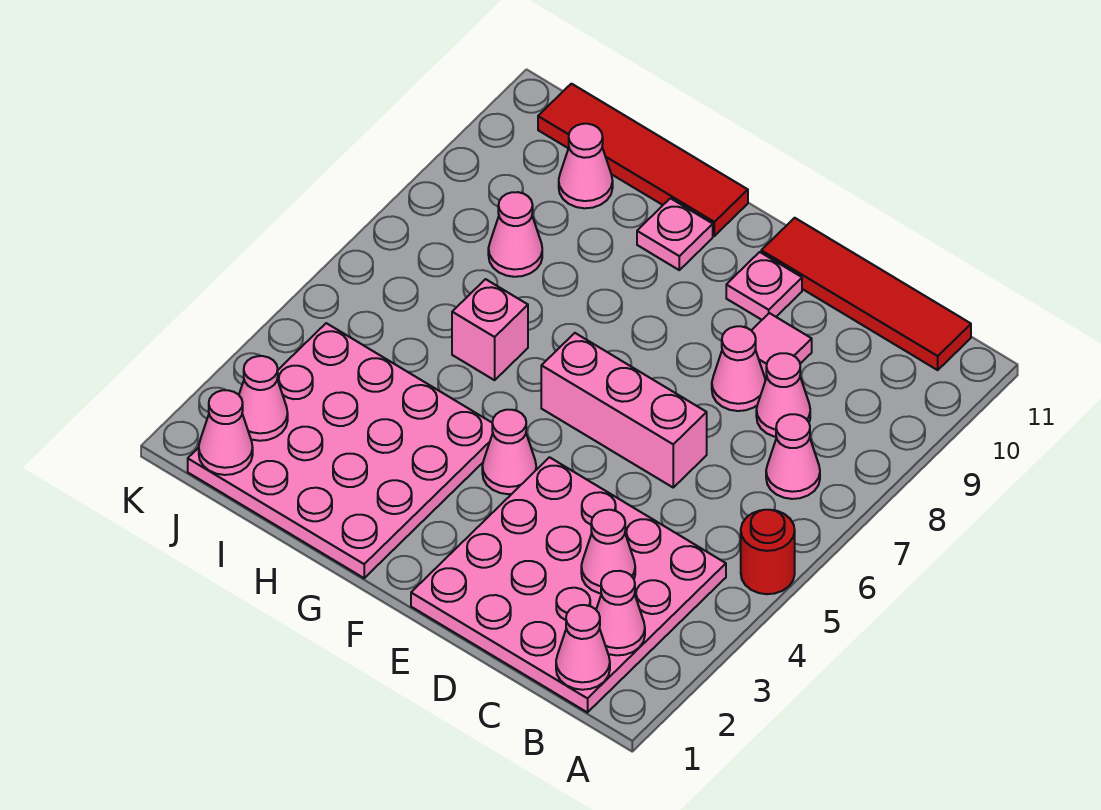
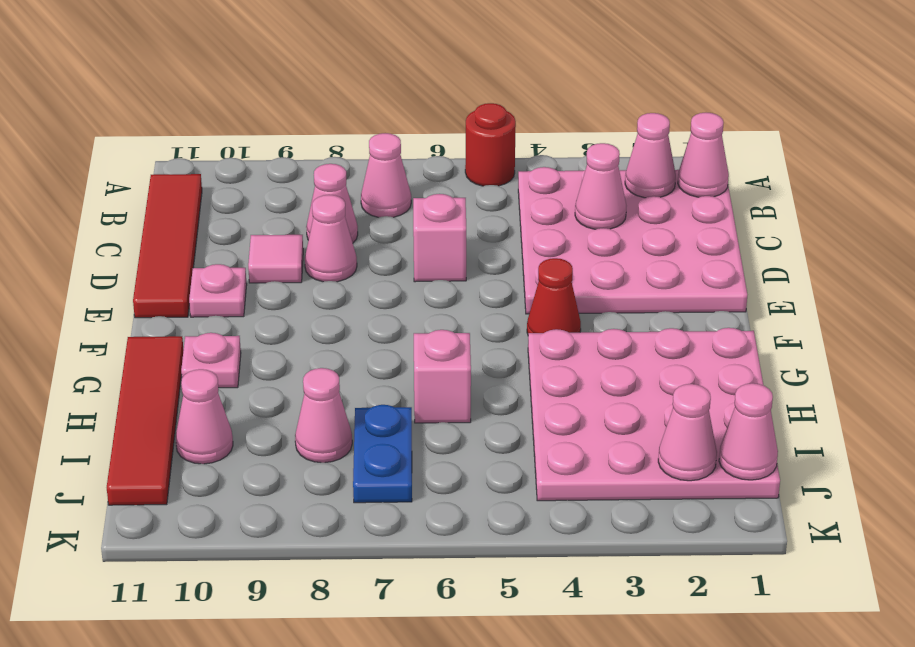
pink brick D6:F6 level 1 -> pink brick D6 level 1
pink cone F4 level 1 -> red cone F4 level 1
none -> blue plate I7:J7 level 1

